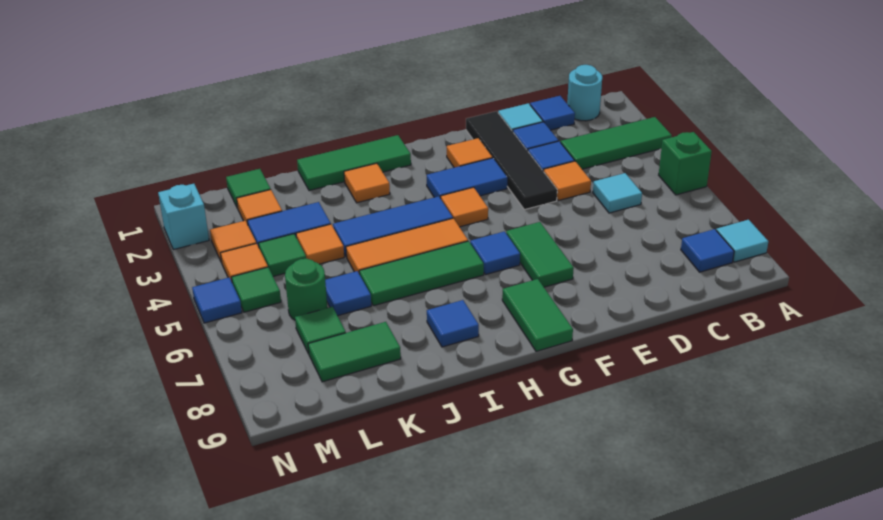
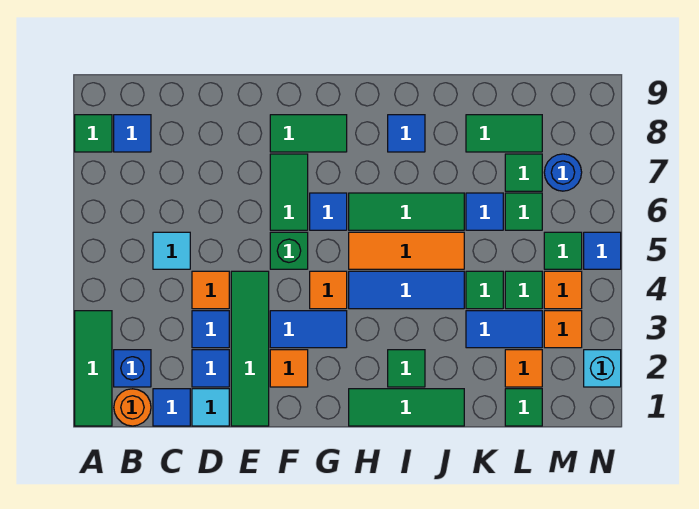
green tile A3:C3 level 1 -> green tile A1:A3 level 1
green brick A5 level 1 -> green brick F5 level 1
cyan tile A8 level 1 -> green tile A8 level 1
cyan round brick B1 level 1 -> orange round brick B1 level 1
none -> blue brick B2 level 1
black tile E1:E4 level 1 -> green tile E1:E4 level 1
green tile G8:G9 level 1 -> green tile F8:G8 level 1
orange tile I2 level 1 -> green tile I2 level 1
orange tile K4 level 1 -> green tile K4 level 1
green round brick L6 level 1 -> green tile L6 level 1
none -> blue round brick M7 level 1

